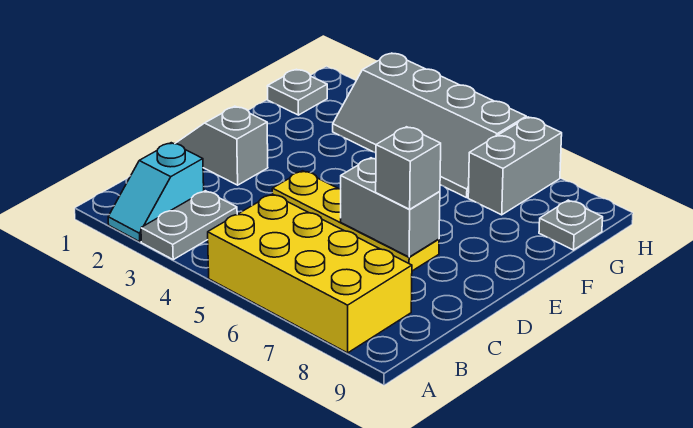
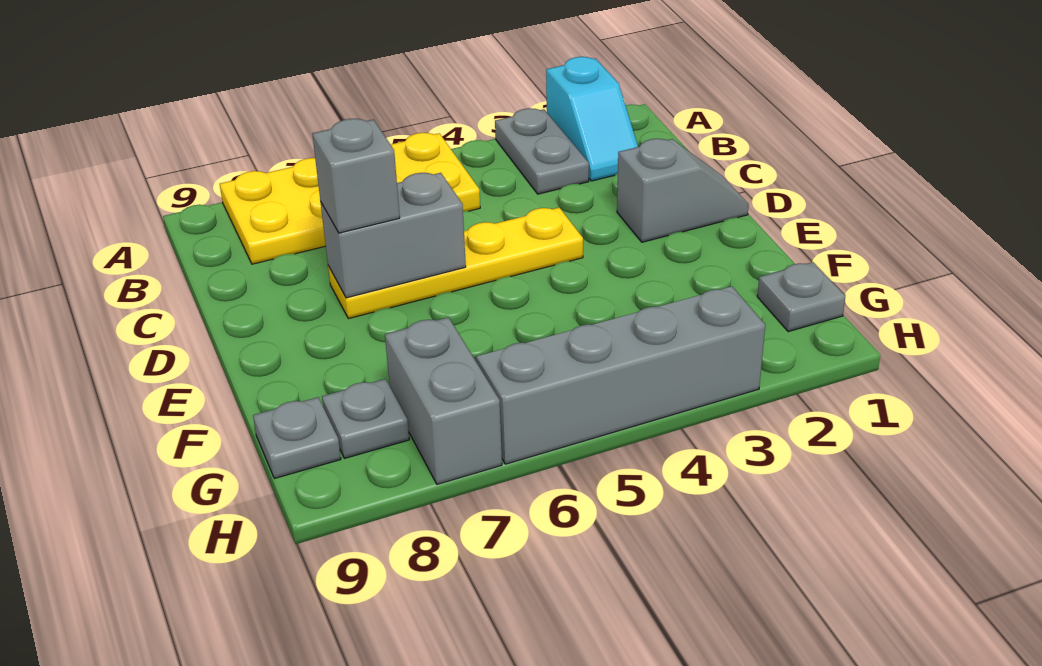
cyan slope A2:B2 level 1 top B -> cyan slope A2:B2 level 1 top A
yellow brick A5:B8 level 1 -> yellow plate A5:B8 level 1
none -> grey plate G8 level 1

